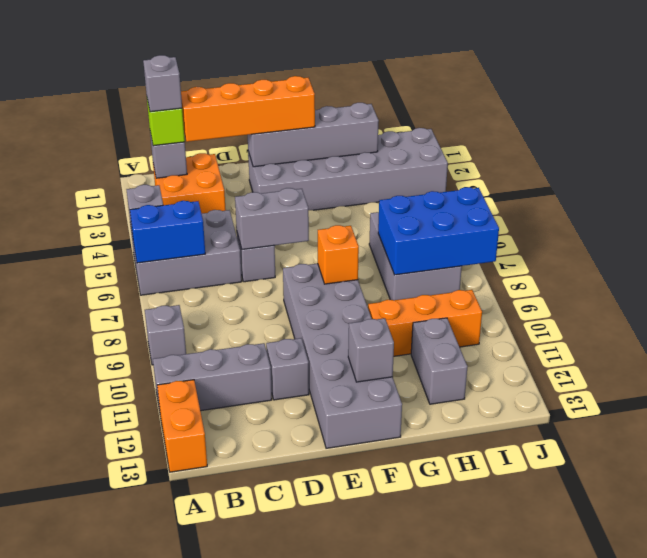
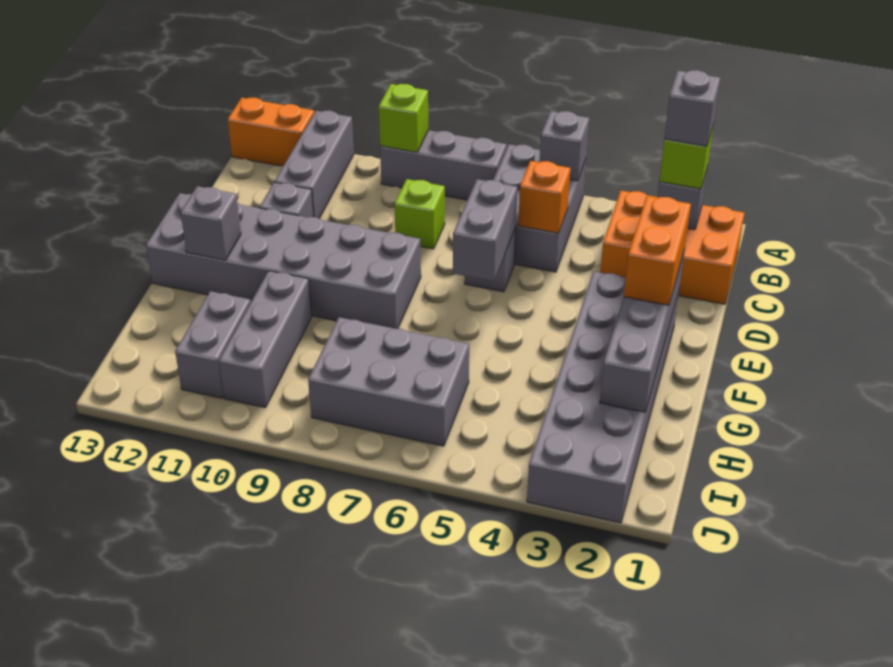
blue brick A6:B6 level 2 -> none
grey brick A9 level 1 -> grey brick A7:A9 level 1
none -> lime brick A9 level 2
orange brick B2:C3 level 1 -> orange brick B1:C3 level 1
orange brick C2:F2 level 3 -> orange brick E2:F2 level 3
none -> lime brick C8 level 1
orange brick F8 level 2 -> orange brick C5 level 2
orange brick G10:I10 level 1 -> grey brick G10:I10 level 1
blue brick H7:J8 level 2 -> none
grey brick H11:H12 level 1 -> grey brick H11:I11 level 1

